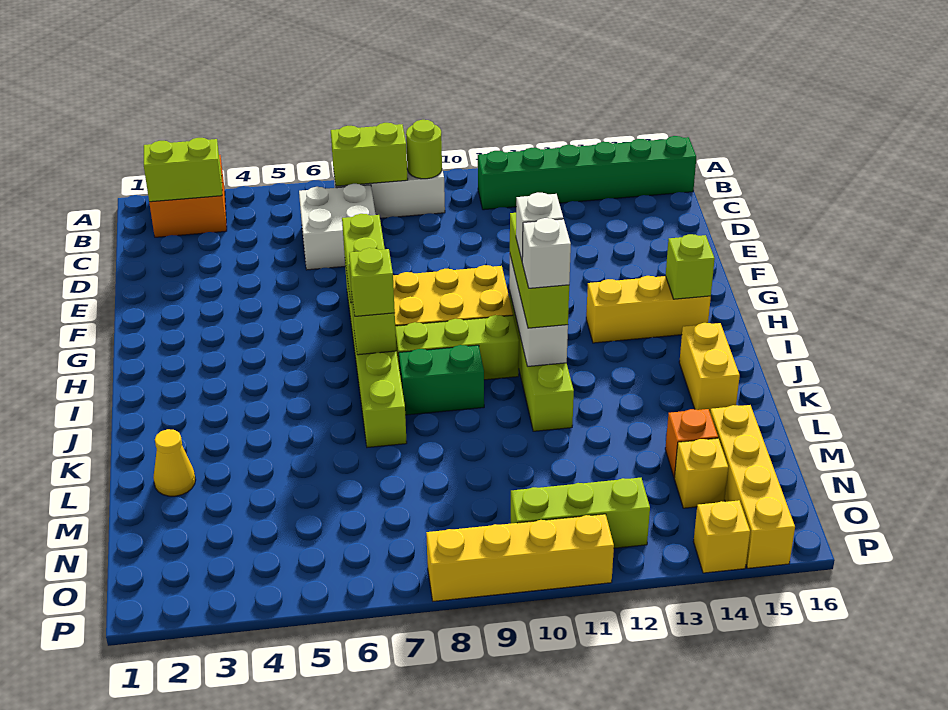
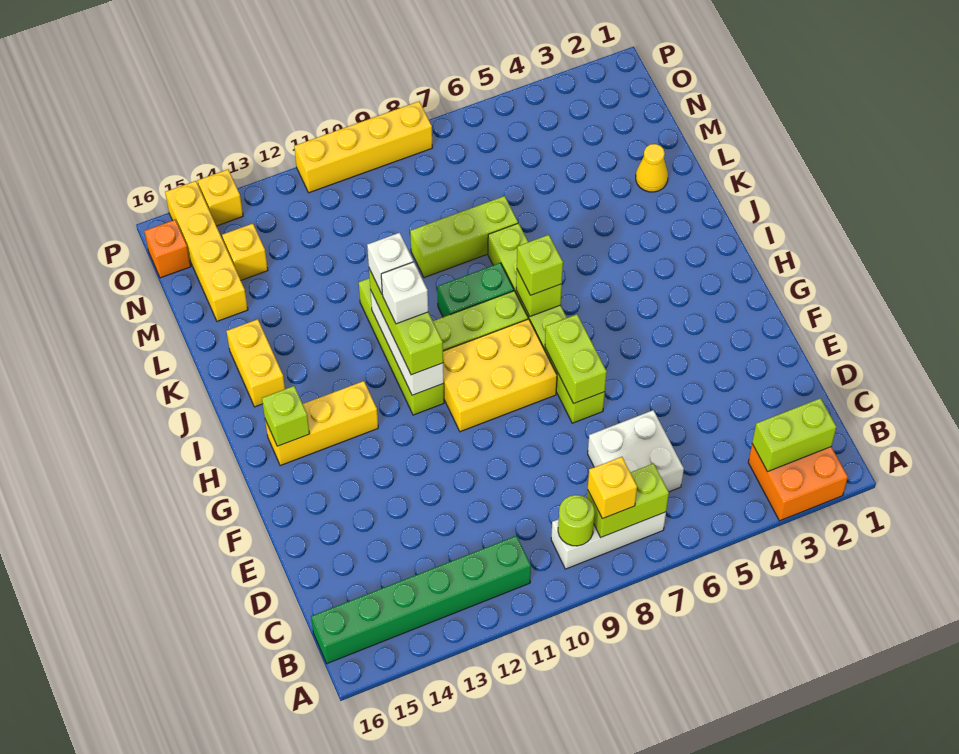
none -> yellow brick B8 level 3
orange brick M14 level 1 -> orange brick O16 level 1
lime brick O10:O12 level 1 -> lime brick L7:L9 level 1

